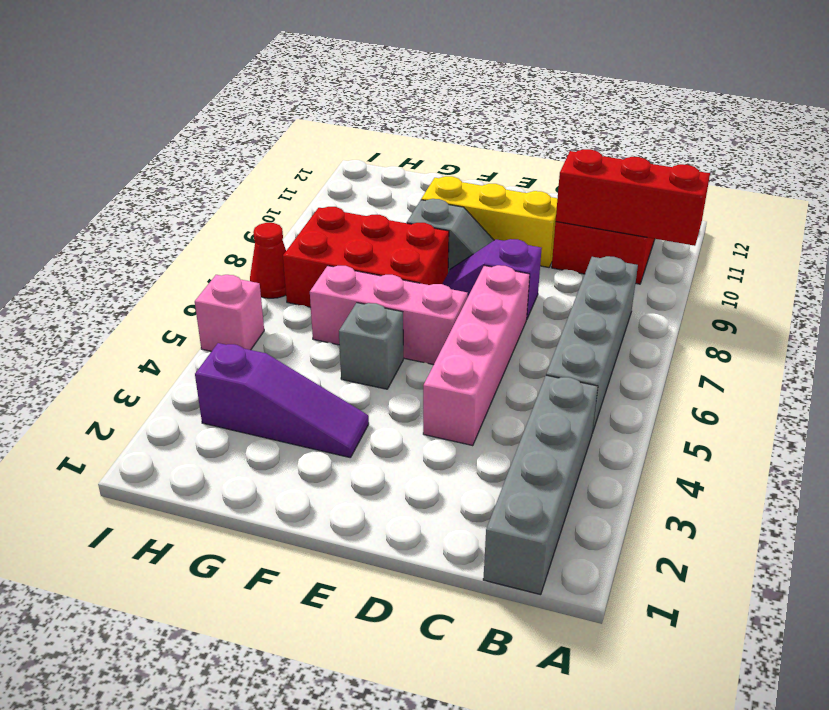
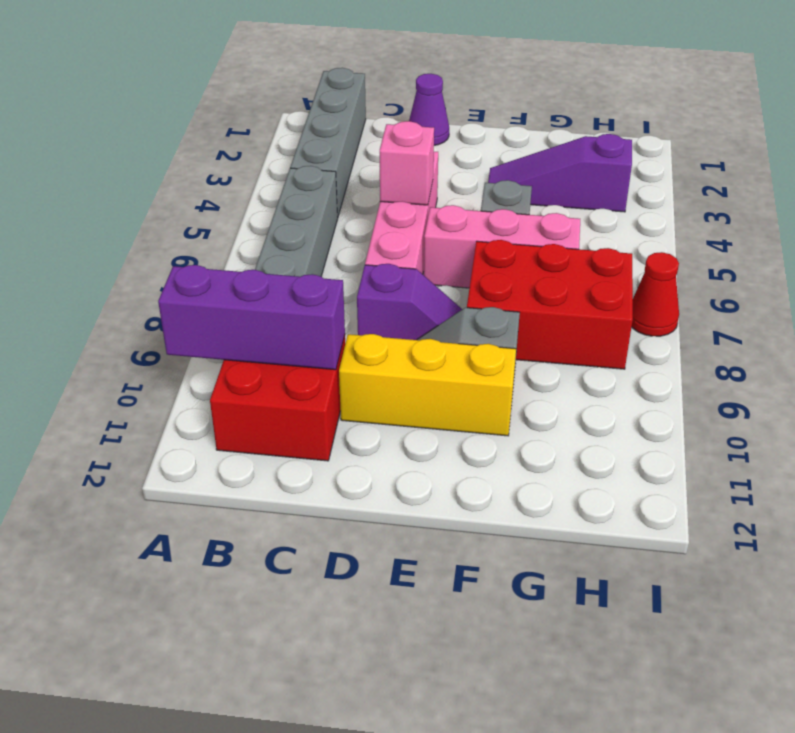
red brick A10:C10 level 2 -> purple brick A10:C10 level 2
none -> purple cone D1 level 1
pink brick I5 level 1 -> pink brick D5 level 2

